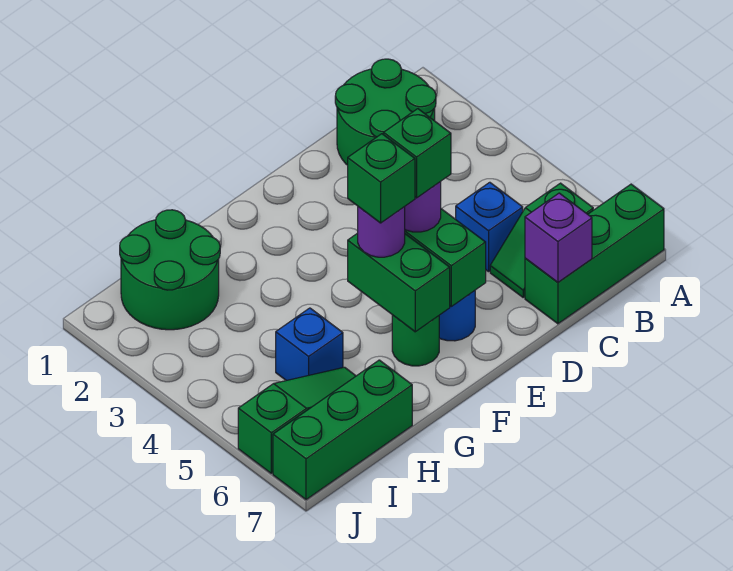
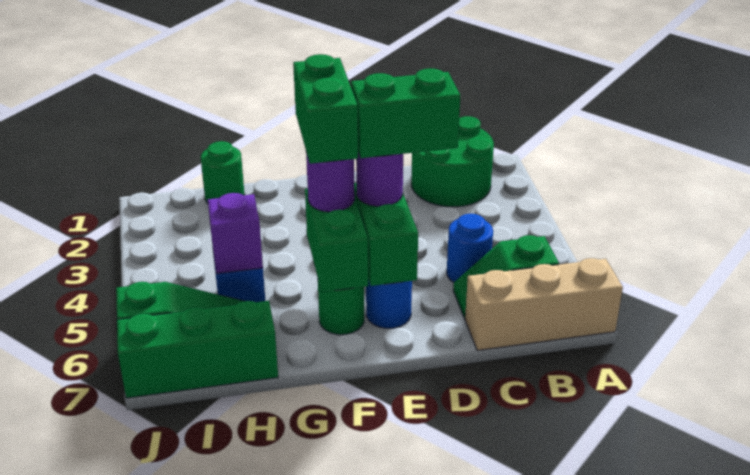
green brick A7:C7 level 1 -> tan brick A7:C7 level 1
blue brick C5 level 1 -> blue round brick C5 level 1
purple brick C7 level 2 -> purple brick H5 level 2
green brick E5 level 4 -> green brick D5:E5 level 4
green brick F5 level 4 -> green brick F4:F5 level 4
green round brick H1:I2 level 1 -> green round brick H1 level 1

